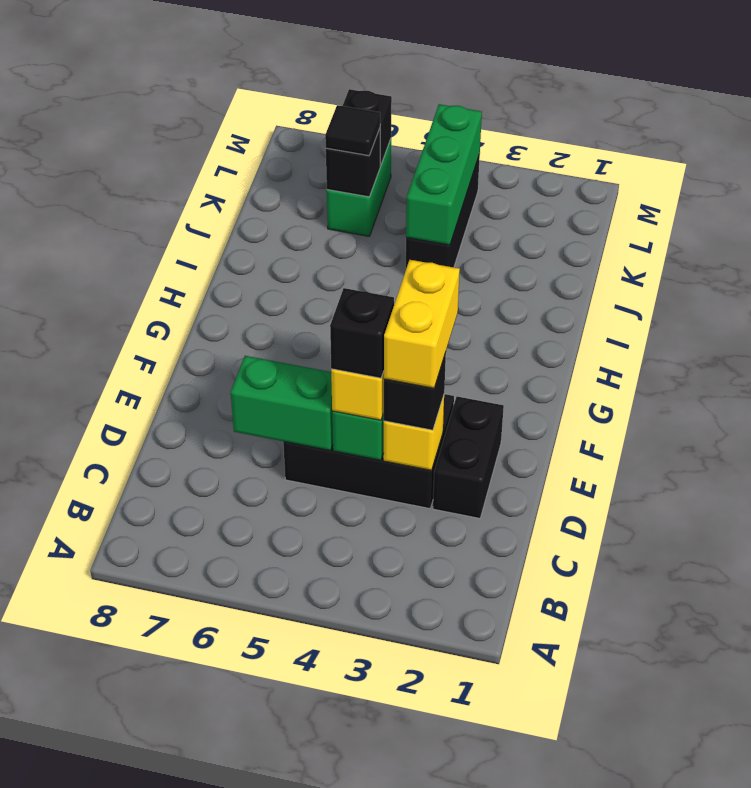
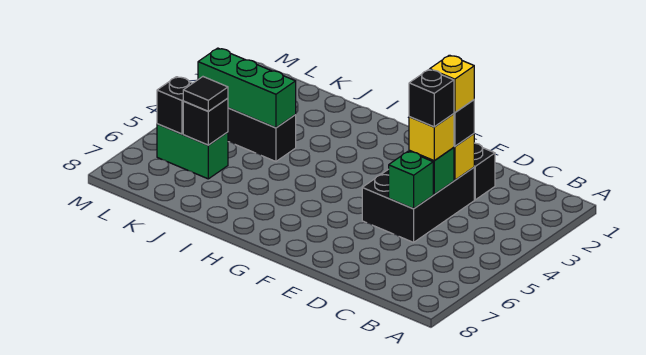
yellow brick D3:E3 level 4 -> yellow brick D3 level 4
green brick D5:D6 level 2 -> green brick D5 level 2

